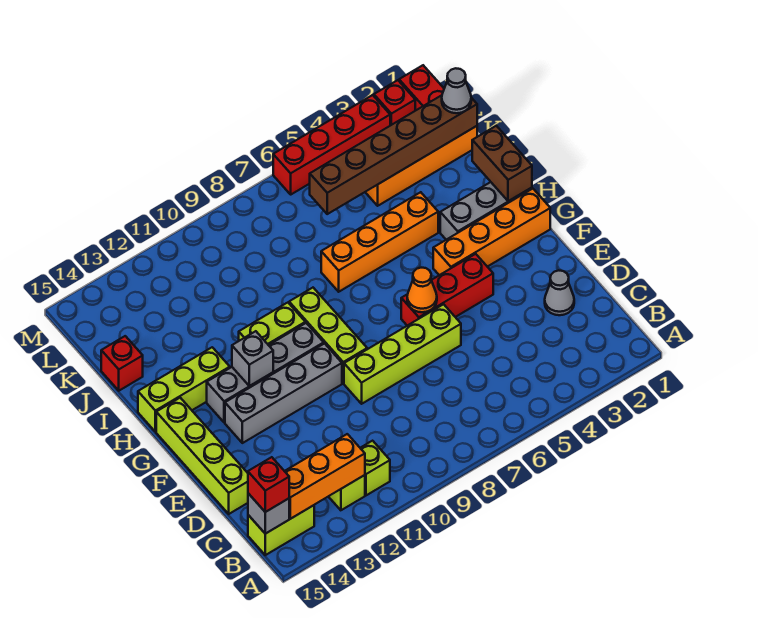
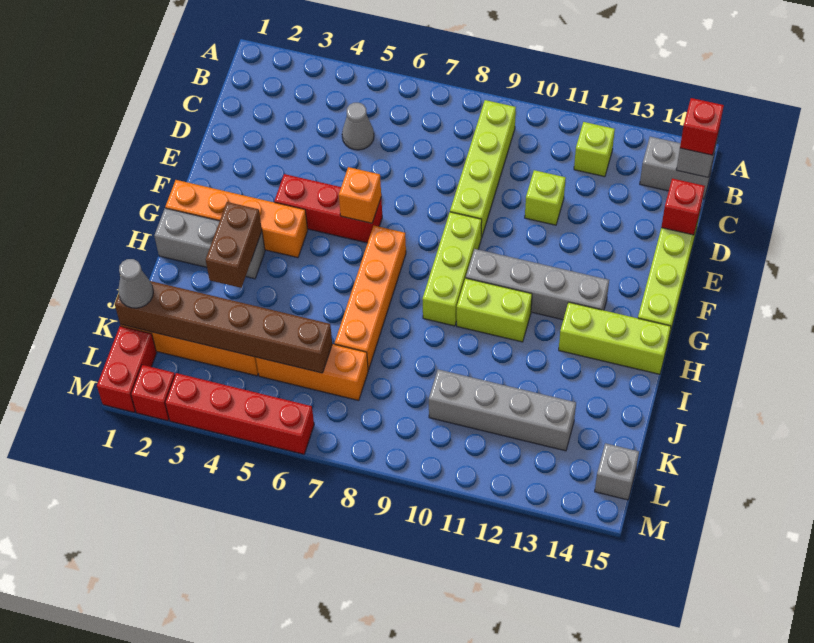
lime brick B11 level 1 -> lime brick D11 level 1
orange brick B12:B14 level 2 -> orange brick K5:K7 level 1
lime brick B14:B15 level 1 -> grey brick B14:B15 level 1
grey cone D2 level 1 -> grey cone C5 level 1
lime brick E6:E9 level 1 -> lime brick B9:E9 level 1
orange cone F6 level 2 -> orange brick F6 level 2
grey brick F10:F13 level 1 -> grey brick K10:K13 level 1
grey brick G12 level 2 -> grey brick L15 level 1
brown brick H1:I1 level 2 -> brown brick H3:I3 level 2
orange brick I4:I7 level 1 -> orange brick G7:J7 level 1
red brick J15 level 1 -> red brick D15 level 2

